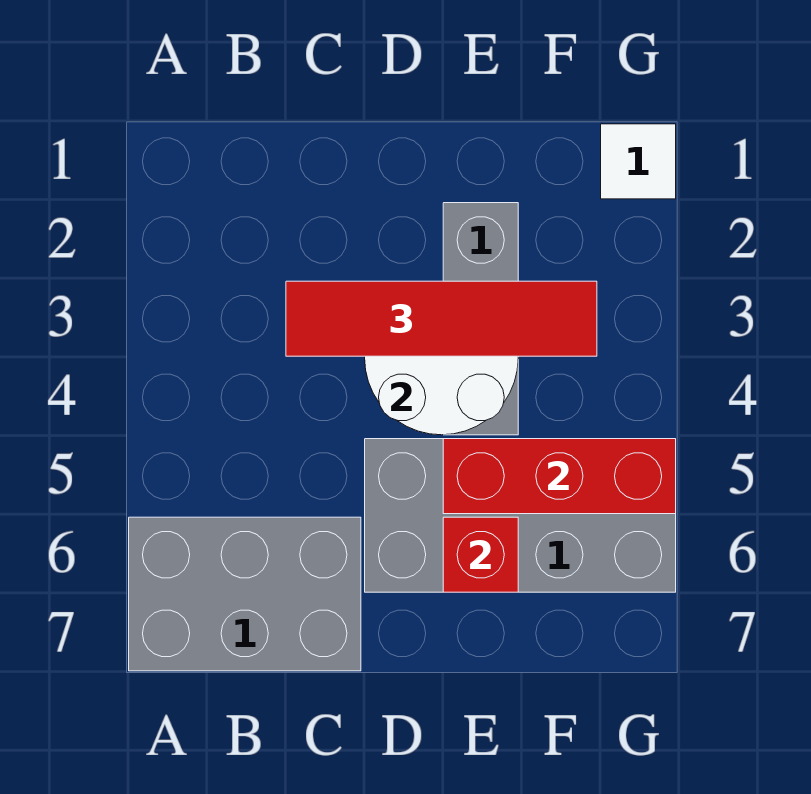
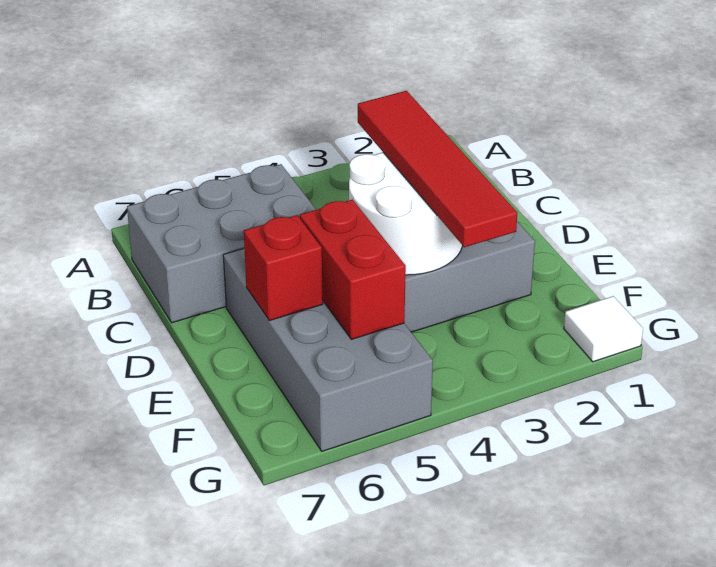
grey brick A6:C7 level 1 -> grey brick B5:C7 level 1
red brick E5:G5 level 2 -> red brick E5:F5 level 2

